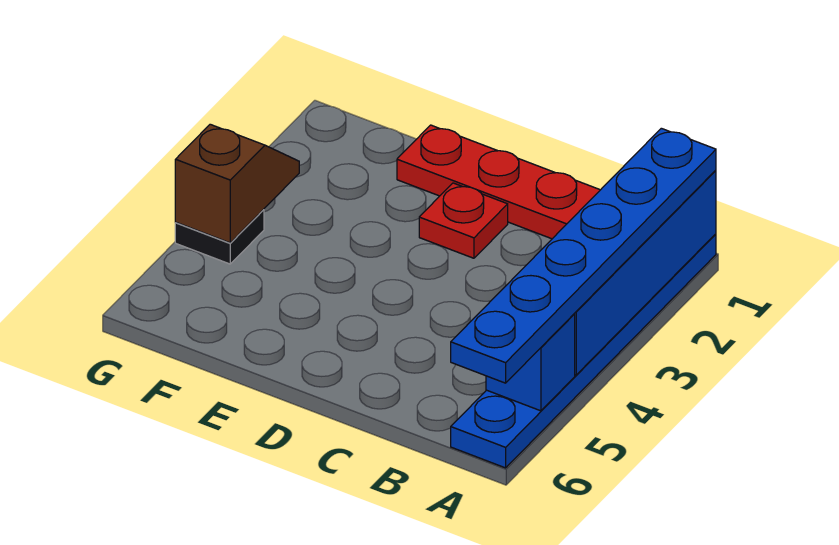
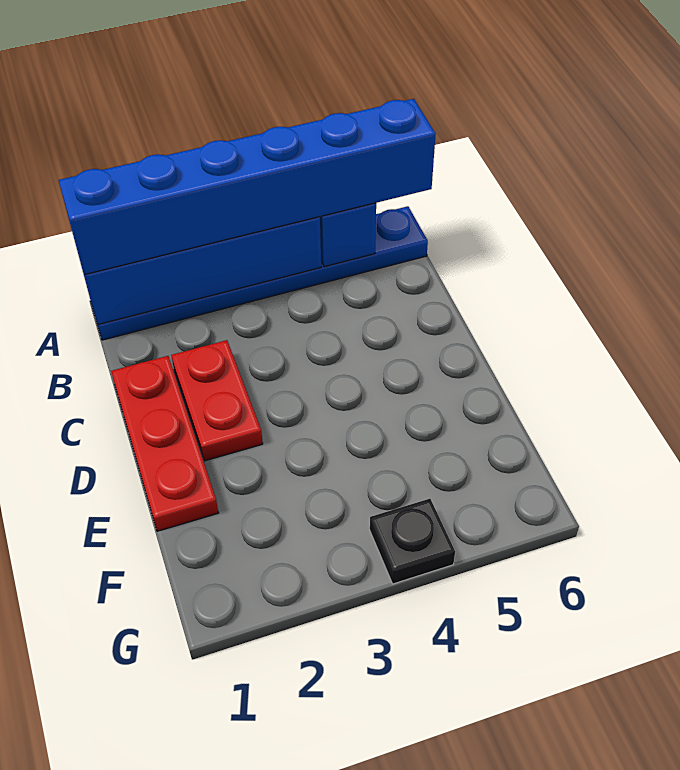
blue plate A1:A6 level 3 -> blue brick A1:A6 level 3
red plate D2 level 1 -> red plate C2:D2 level 1
brown slope G3:G4 level 2 top 4 -> none

